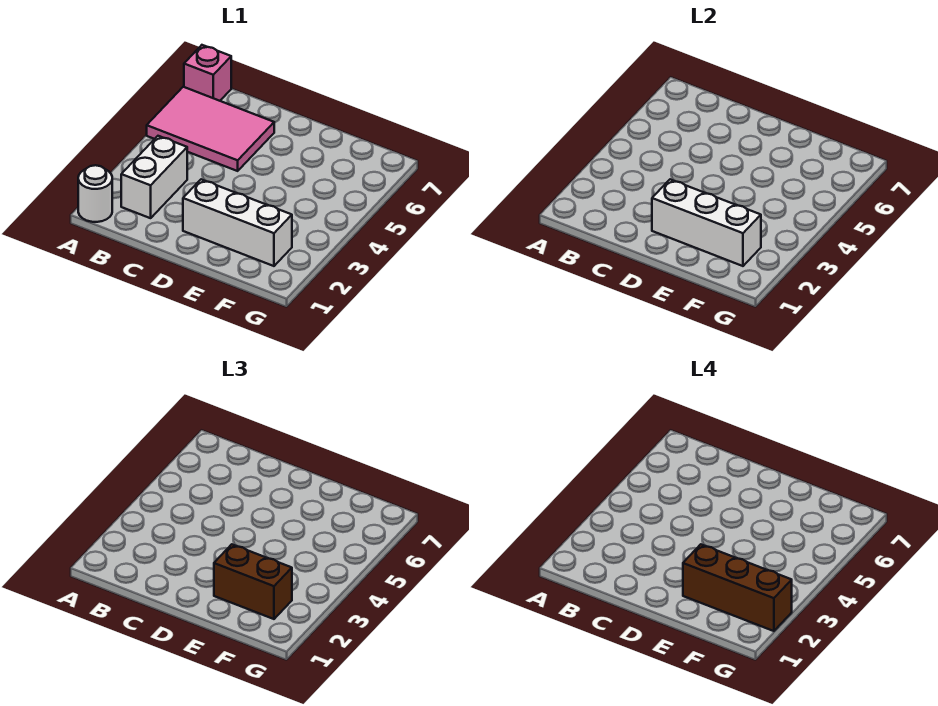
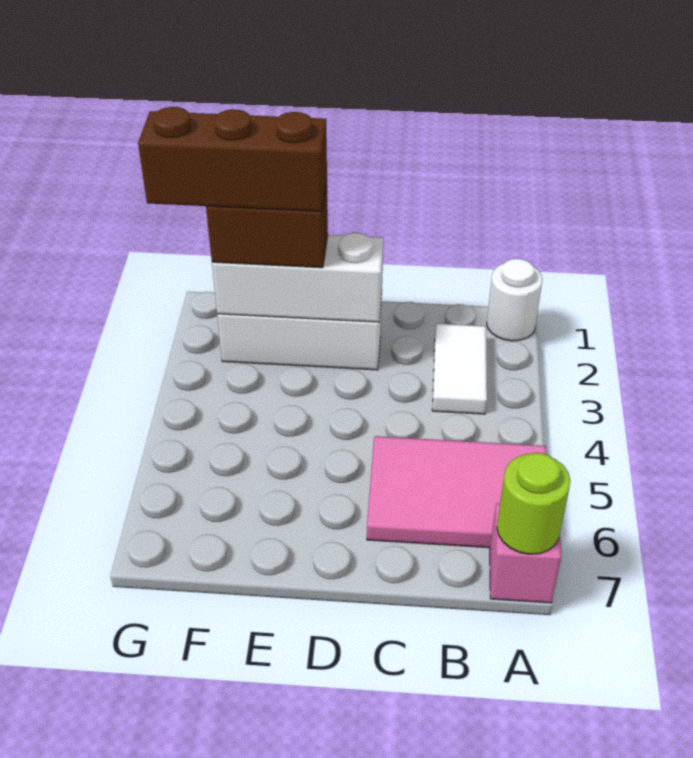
none -> lime round brick A7 level 2
white brick B2:B3 level 1 -> white tile B2:B3 level 1

